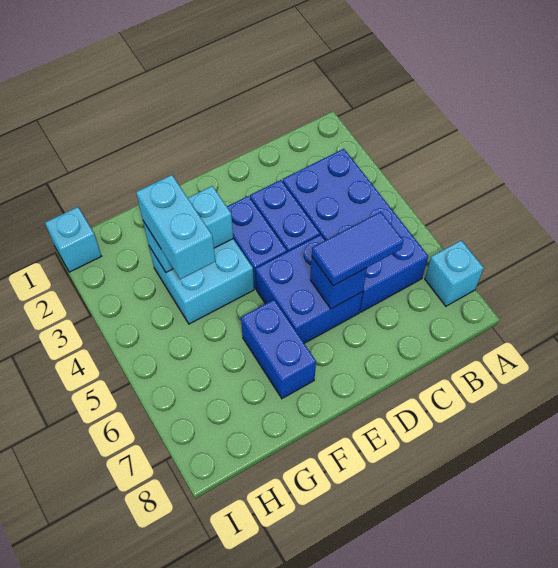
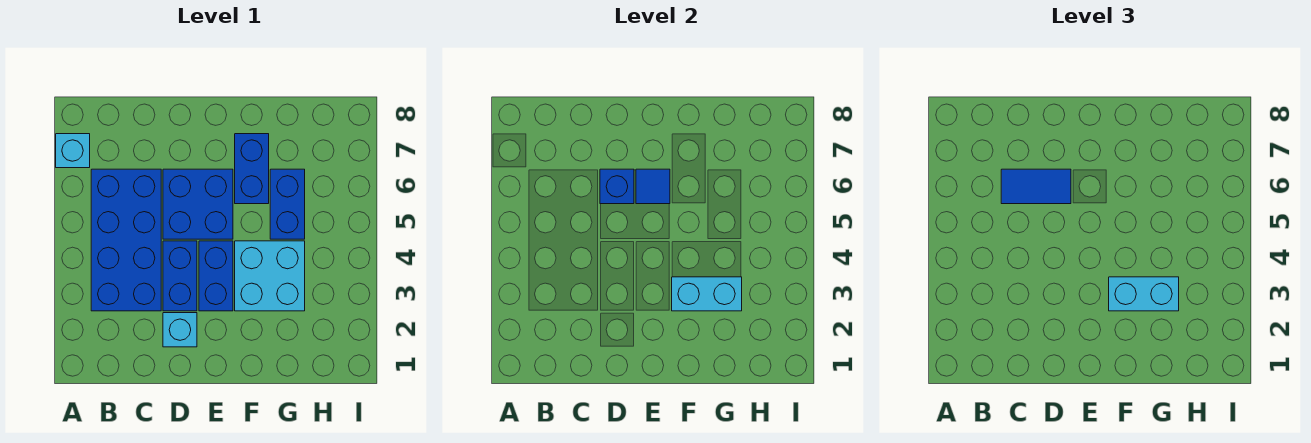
none -> blue tile E6 level 2
cyan brick G3:G4 level 3 -> cyan brick F3:G3 level 3
none -> blue brick G5:G6 level 1
cyan brick I1 level 1 -> cyan brick D2 level 1

